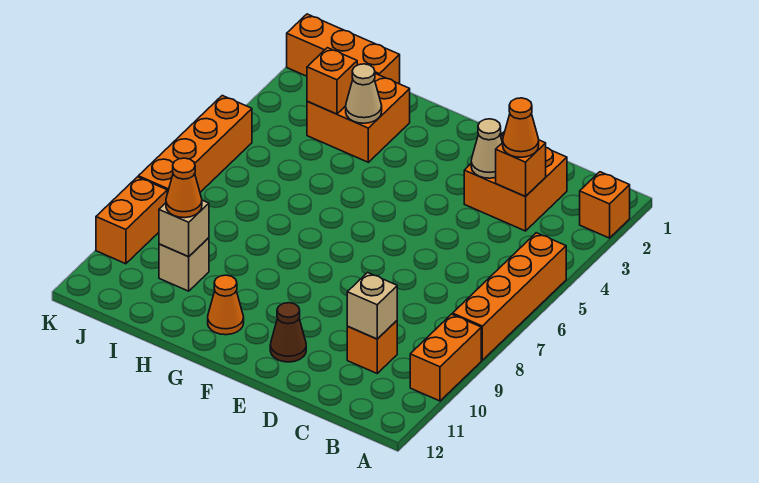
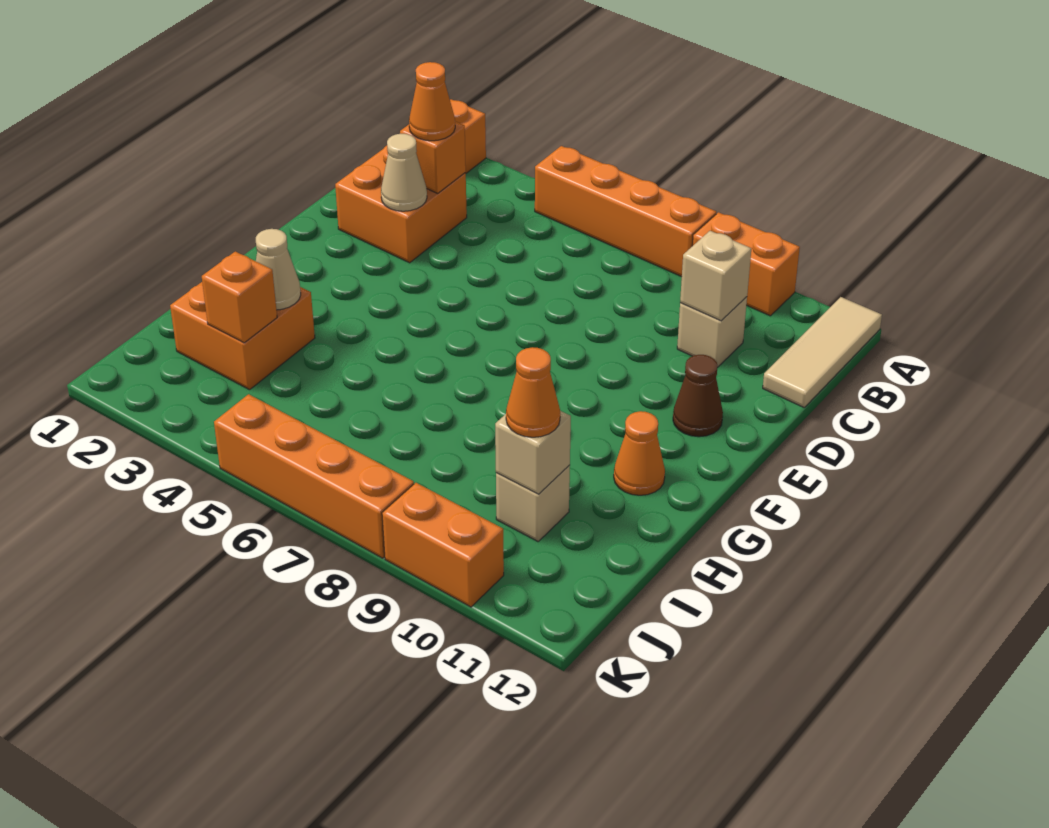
none -> tan tile A12:C12 level 1
orange brick C10 level 1 -> tan brick C10 level 1
orange brick I1:K1 level 1 -> none

